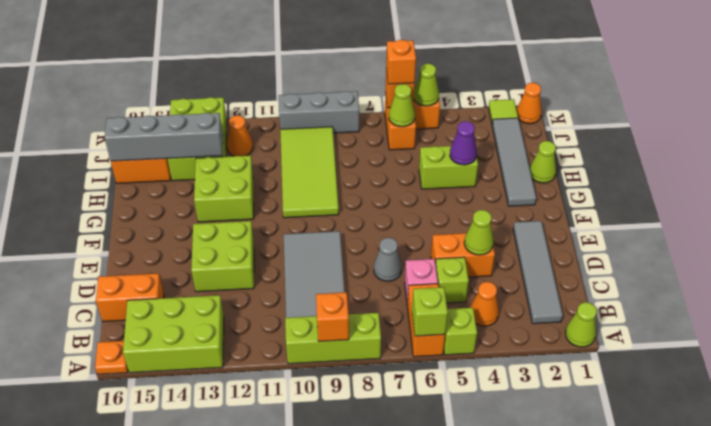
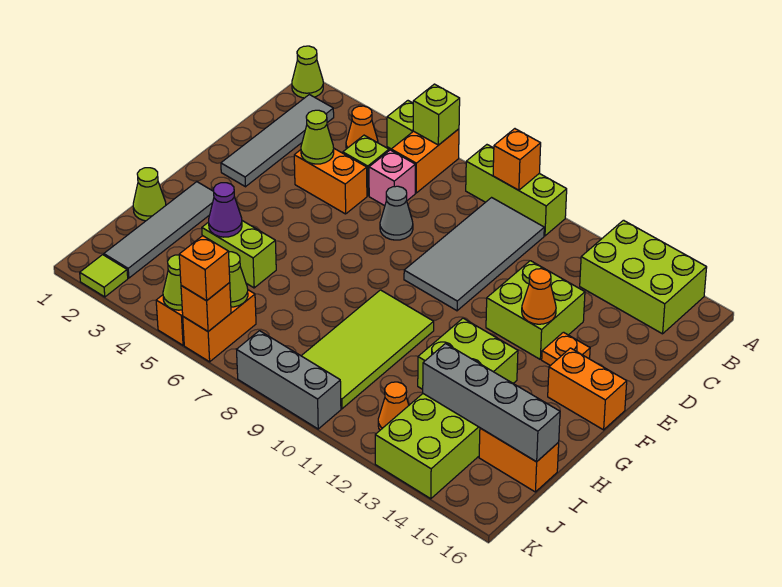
orange plate A16 level 1 -> orange plate E14 level 1
orange brick C15:C16 level 1 -> orange brick F15:F16 level 1
orange cone K1 level 1 -> orange cone E13 level 2

